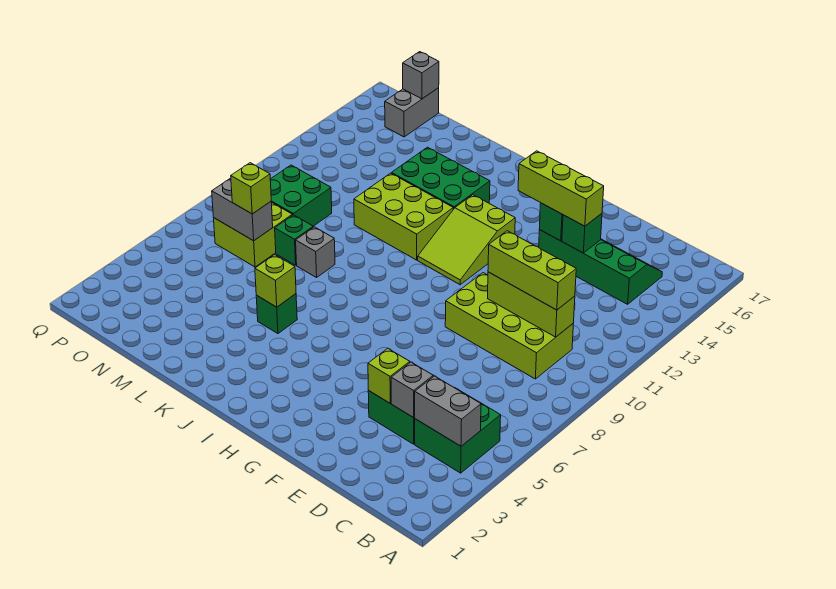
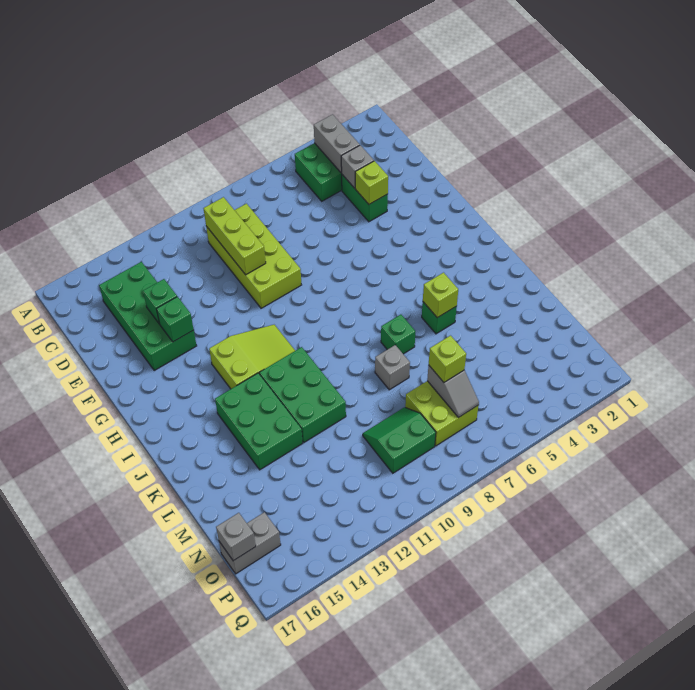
lime brick C10:E10 level 3 -> none
green slope C14:F15 level 1 top 14 -> green brick C14:F15 level 1
lime brick E14:G14 level 3 -> none
lime brick J11:L12 level 1 -> green brick J11:L12 level 1
green brick M8 level 1 -> green brick K7 level 1
grey brick N7:O7 level 2 -> grey slope N7:O7 level 2 top N
green brick N9:O10 level 1 -> green slope N9:O10 level 1 top O

